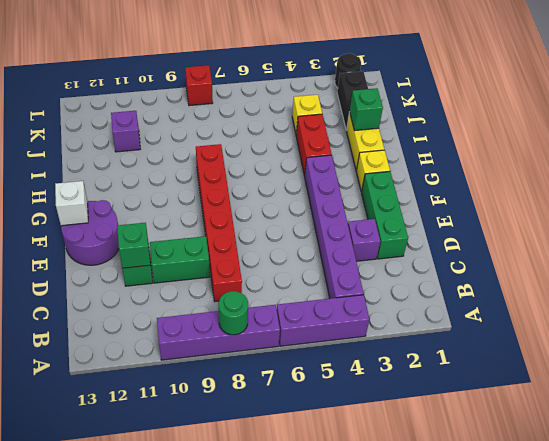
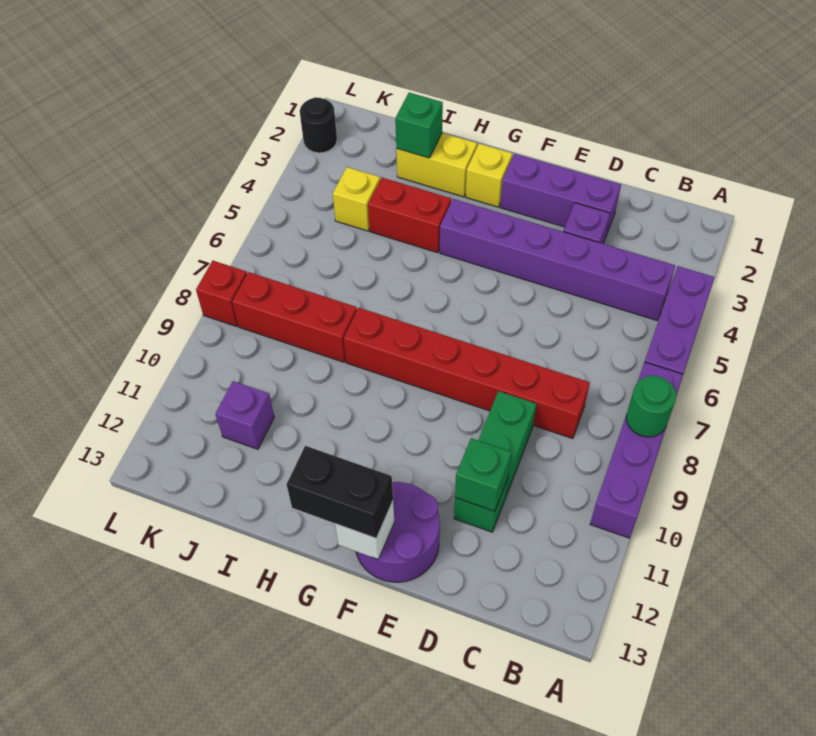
green brick D2:F2 level 1 -> purple brick D2:F2 level 1
none -> red brick I8:K8 level 1
black brick J2:K2 level 1 -> black brick F13:G13 level 3

